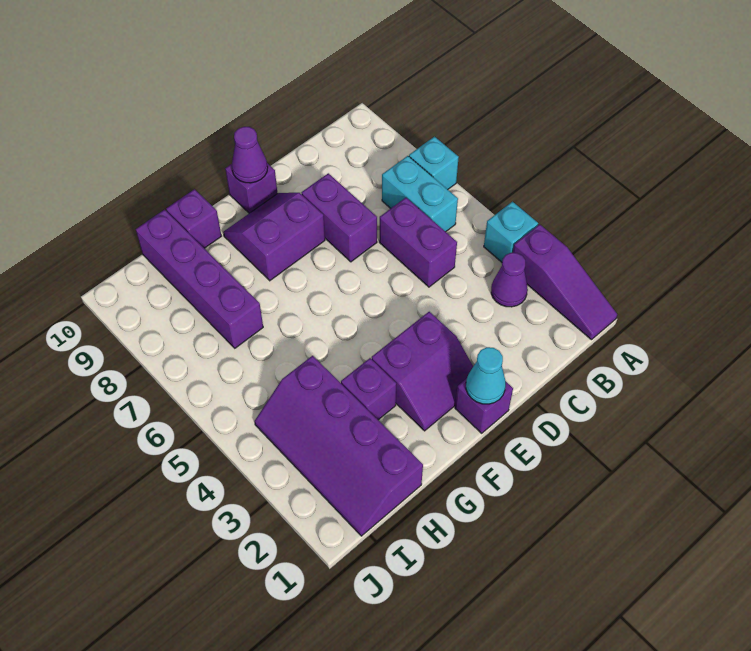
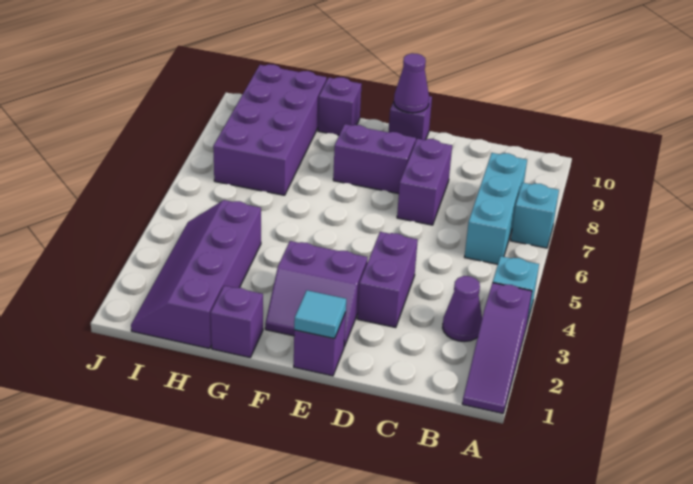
cyan brick B6:B7 level 1 -> cyan brick B6:B8 level 1
purple brick C5:C6 level 1 -> purple brick D3:D4 level 1
cyan cone E1 level 2 -> cyan tile E1 level 2
purple brick G3 level 1 -> purple brick G1 level 1
purple brick H7:H10 level 1 -> purple brick H7:I10 level 1

